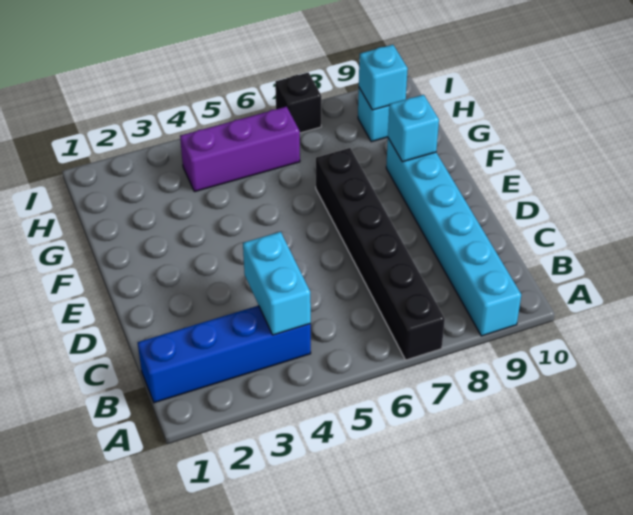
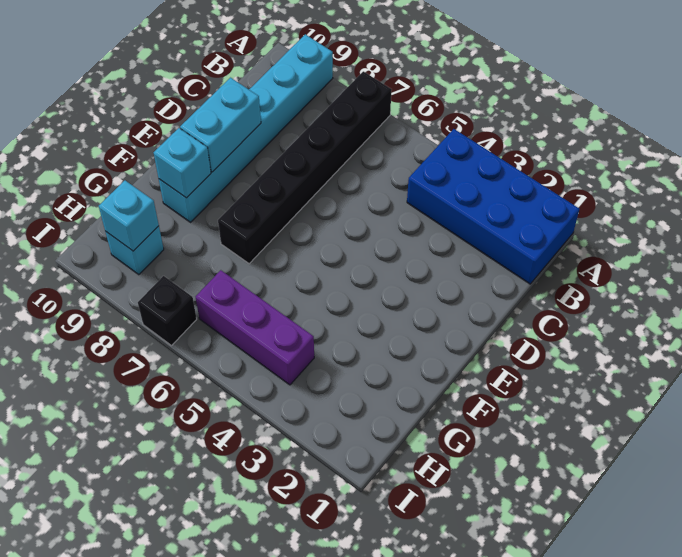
blue brick B1:B4 level 1 -> blue brick A1:B4 level 1
cyan brick B4:C4 level 2 -> cyan brick D9:E9 level 2

